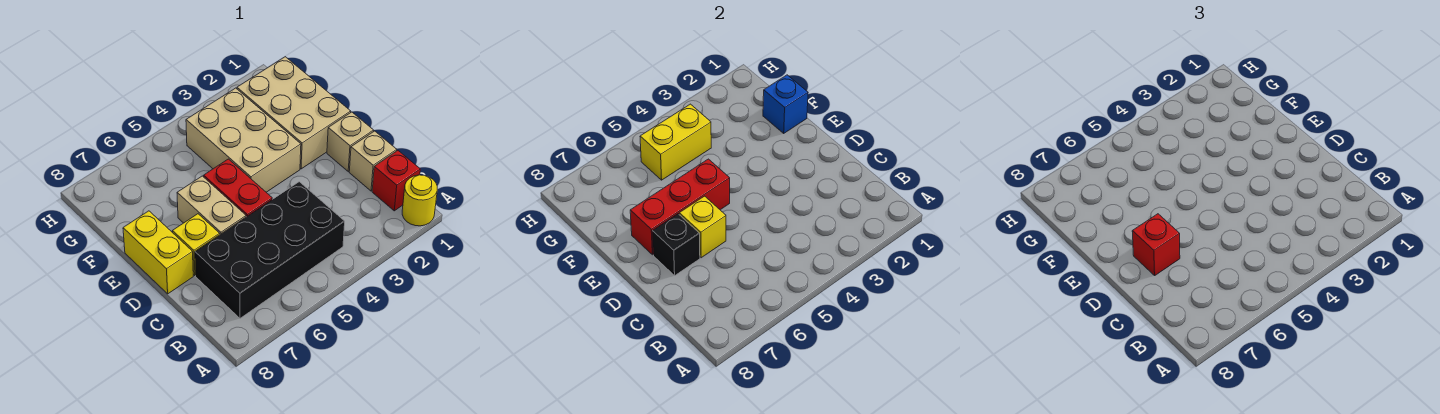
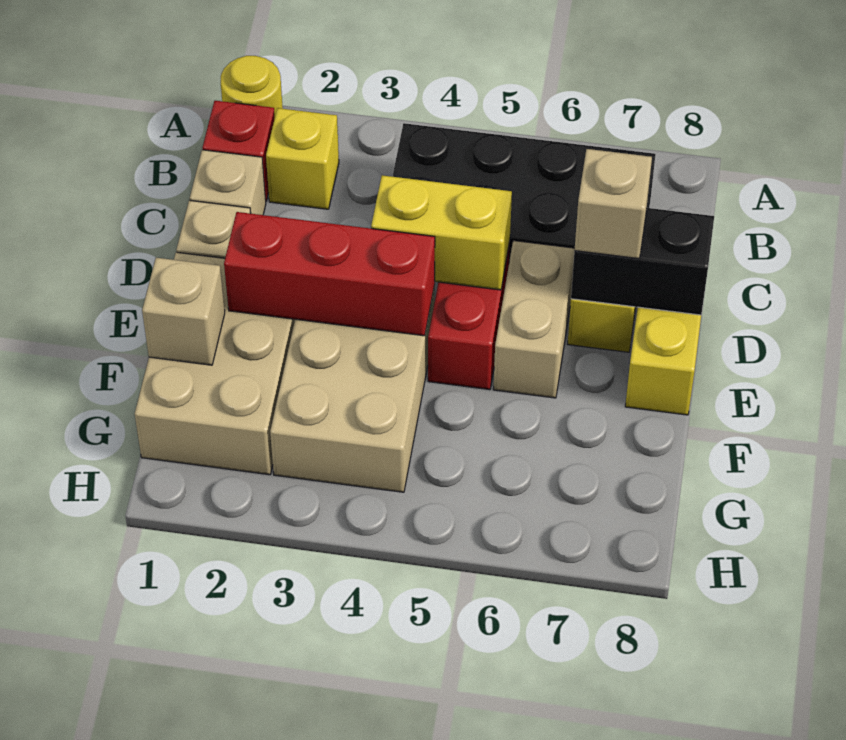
yellow brick D6 level 2 -> yellow brick B2 level 1
black brick D7 level 2 -> black brick D7:D8 level 2
red brick D7 level 3 -> tan brick D7 level 3
red brick E5:E7 level 2 -> red brick E2:E4 level 2
blue brick F1 level 2 -> tan brick F1 level 2
yellow brick G4:G5 level 2 -> yellow brick D4:D5 level 2

